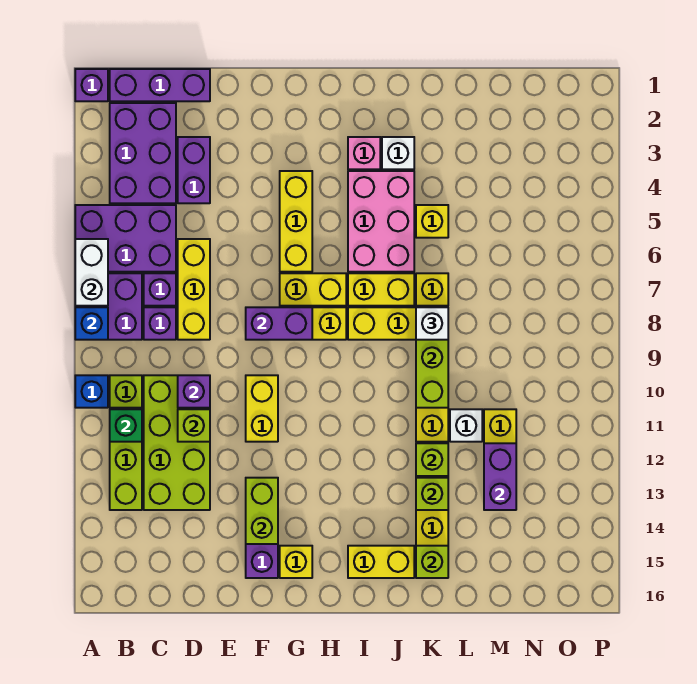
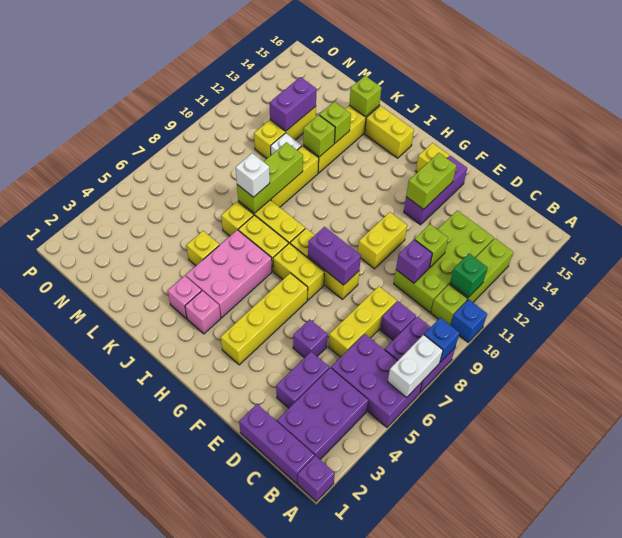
purple brick C7 level 1 -> purple brick E5 level 1
yellow brick G4:G6 level 1 -> yellow brick G3:G6 level 1
white brick J3 level 1 -> pink brick J3 level 1

